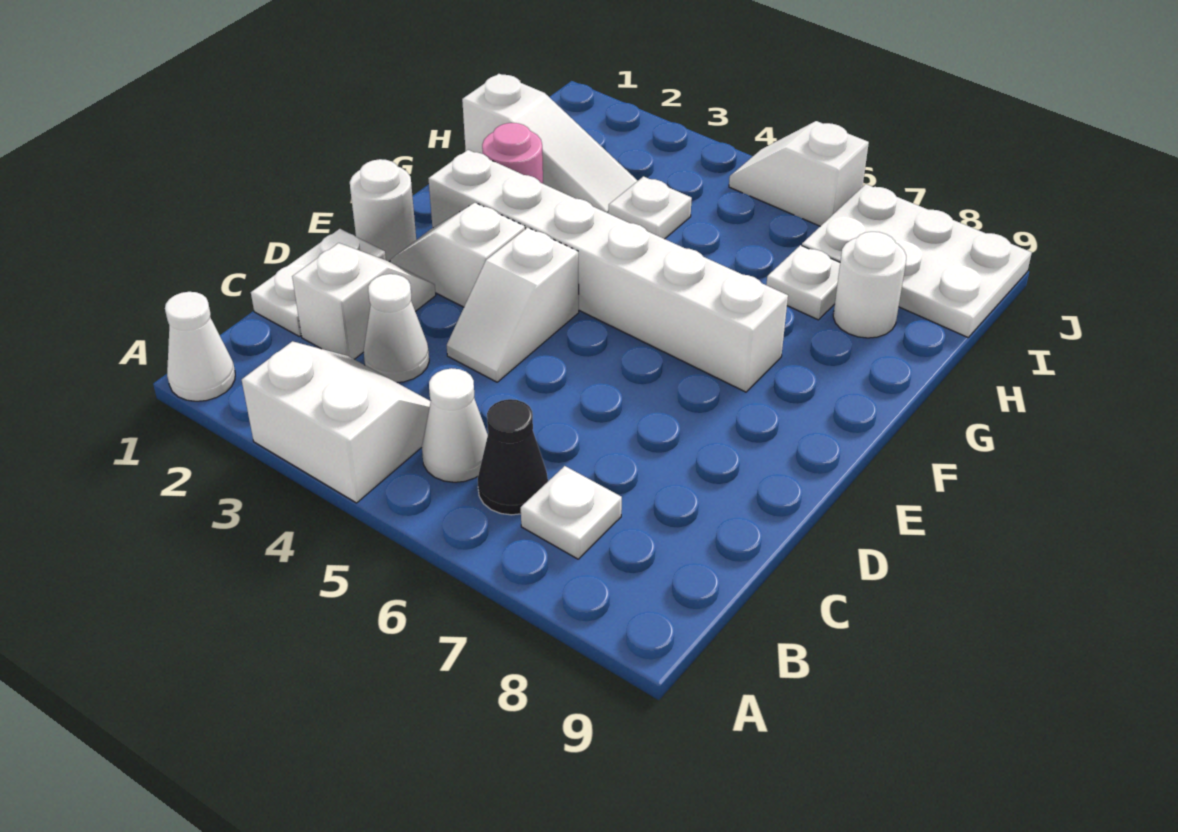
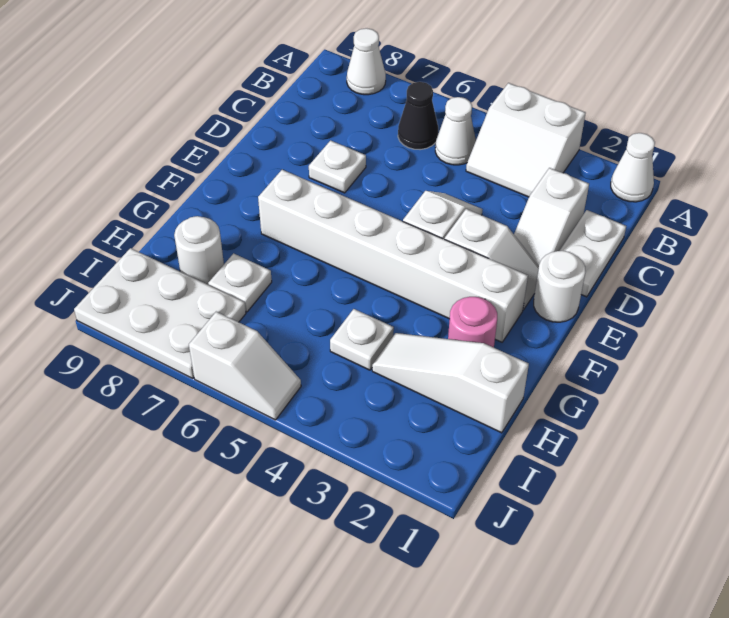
white plate B7 level 1 -> white plate D7 level 1
white cone C3 level 1 -> white cone A8 level 1

